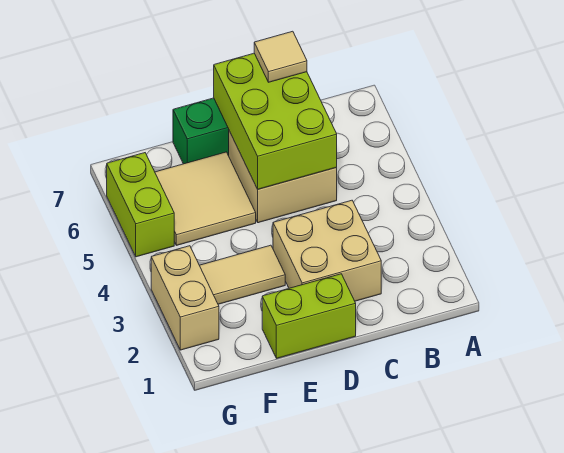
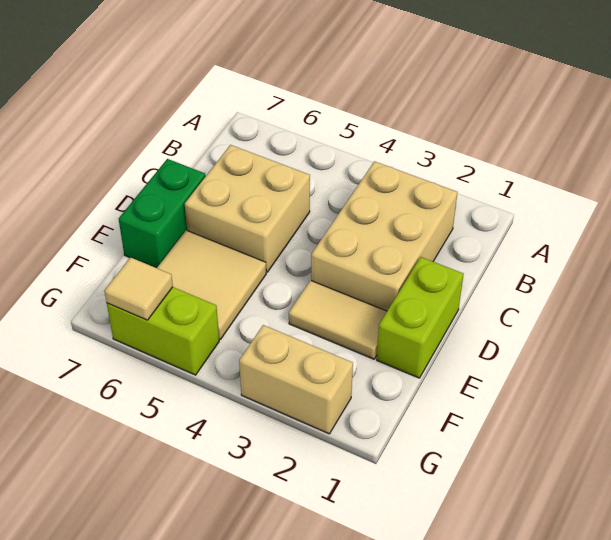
tan brick C2:D3 level 1 -> tan brick B2:D3 level 1
lime brick C5:D7 level 2 -> none
tan tile C7 level 3 -> tan tile G6 level 2
tan tile E3:F3 level 1 -> tan tile E2:E3 level 1

